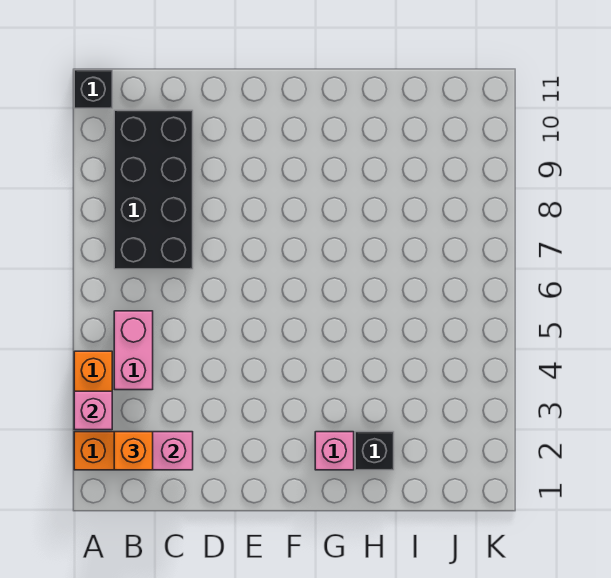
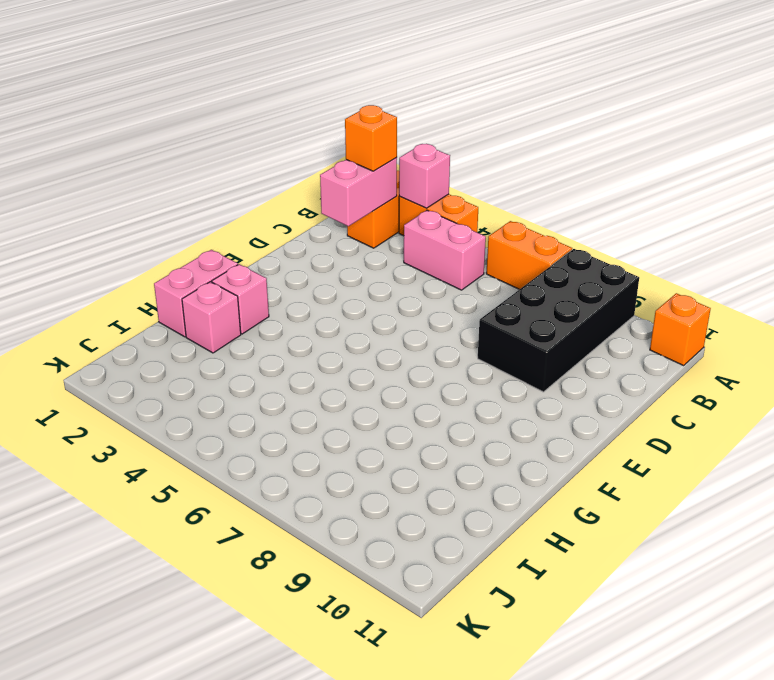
none -> orange brick A6:A7 level 1
black brick A11 level 1 -> orange brick A11 level 1
black brick B7:C10 level 1 -> black brick A8:D9 level 1
none -> pink brick G1:H1 level 1
black brick H2 level 1 -> pink brick H2 level 1

